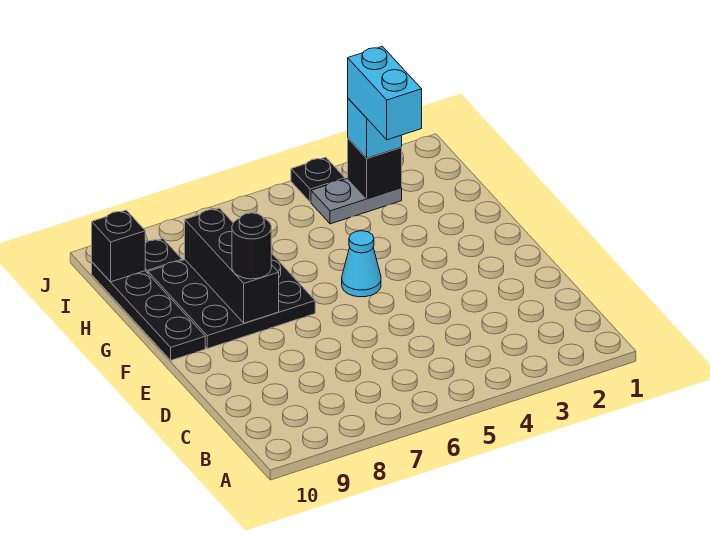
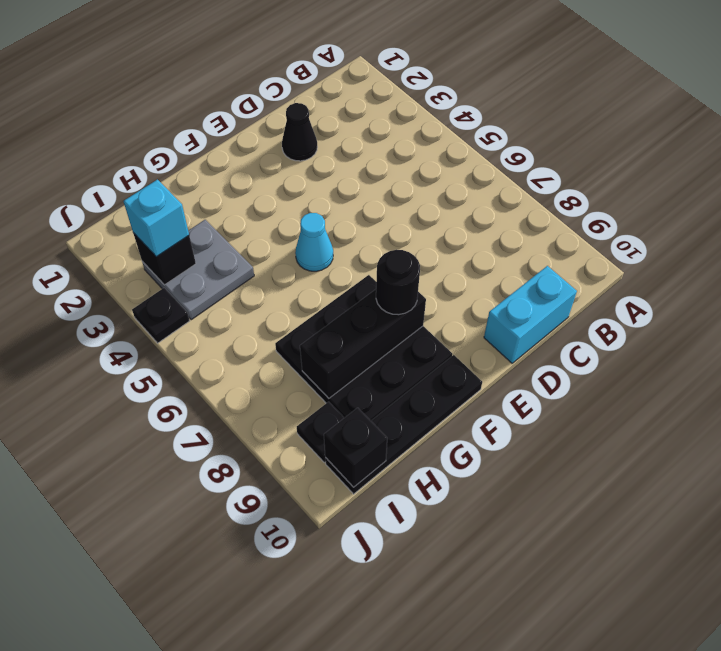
none -> black cone D2 level 1
cyan brick H3:I3 level 4 -> cyan brick C10:D10 level 1
grey plate I3:I4 level 1 -> grey plate H3:I4 level 1

